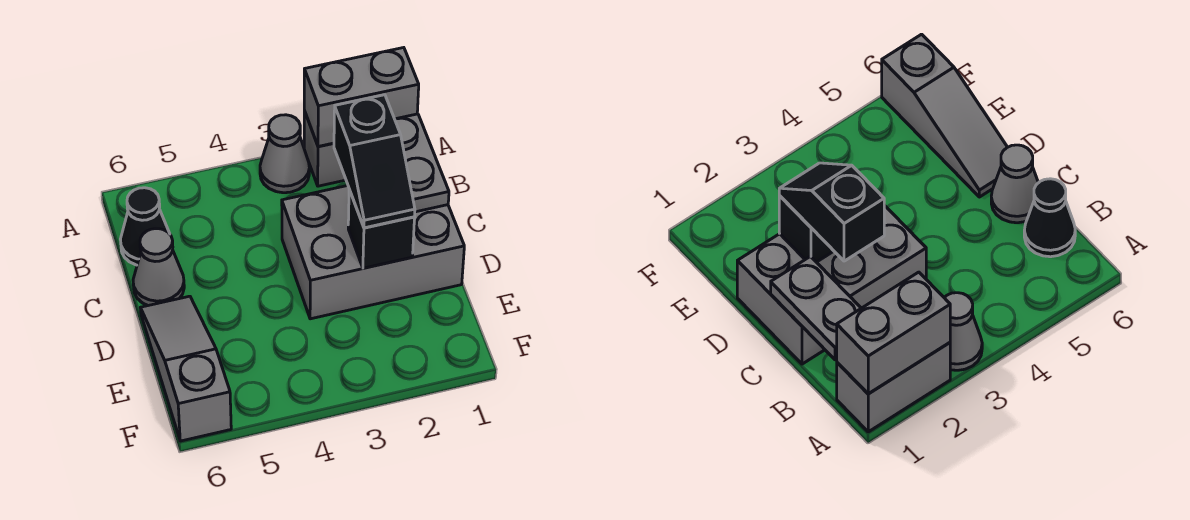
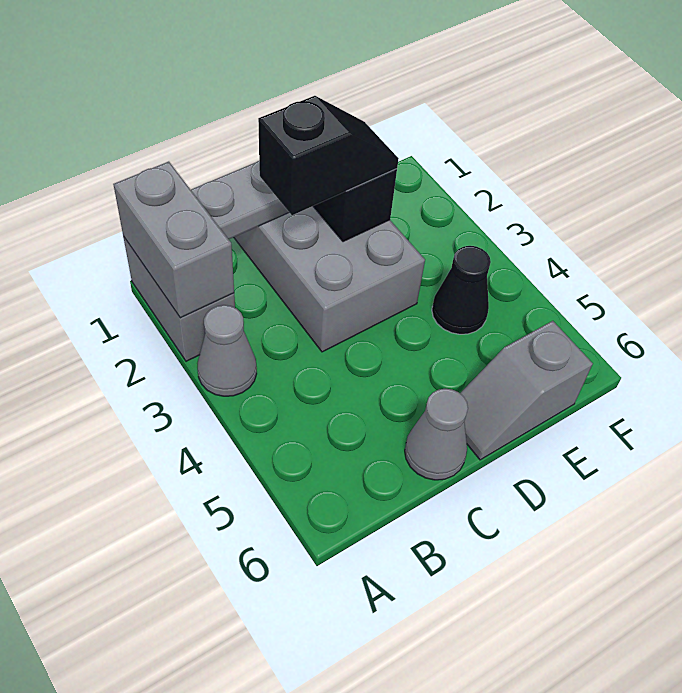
black cone B6 level 1 -> black cone E4 level 1
grey slope D6:F6 level 1 top F -> grey slope D6:E6 level 1 top E

